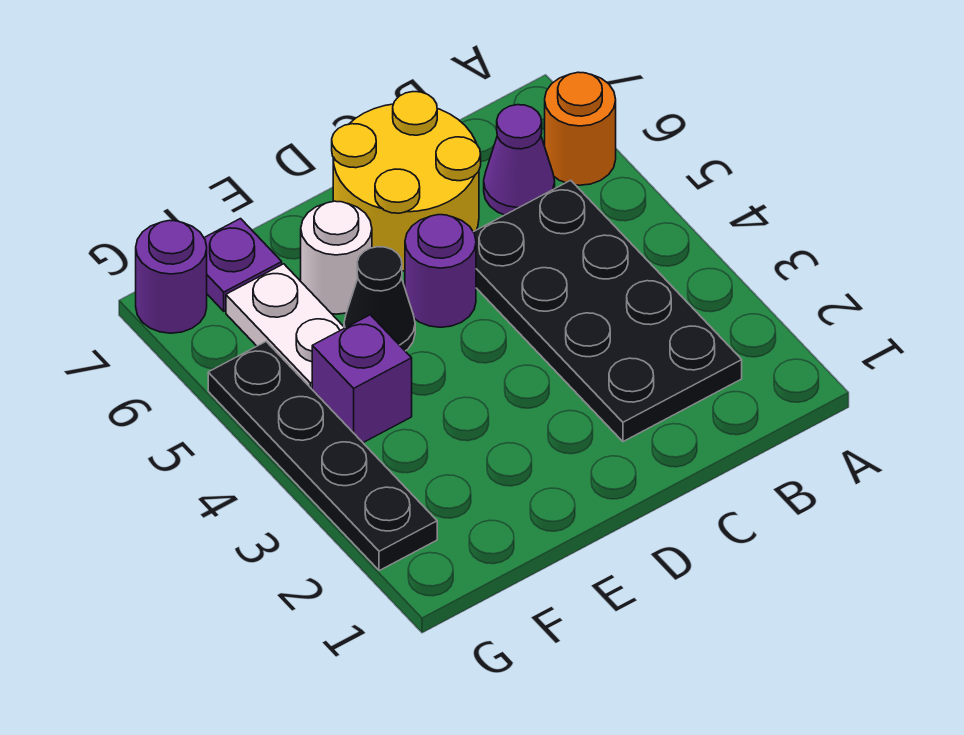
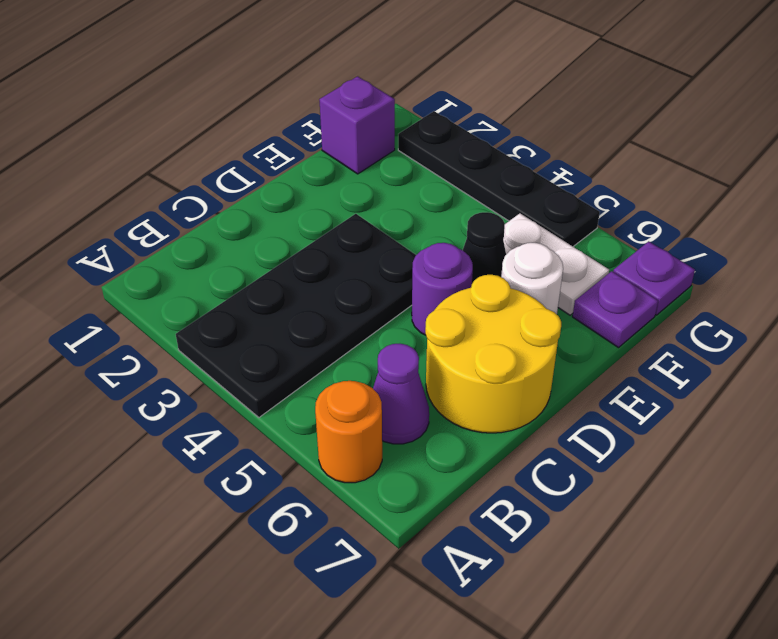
black plate B2:C5 level 1 -> black plate A3:D4 level 1
purple brick F4 level 1 -> purple brick F1 level 1
purple round brick G7 level 1 -> purple plate G7 level 1

